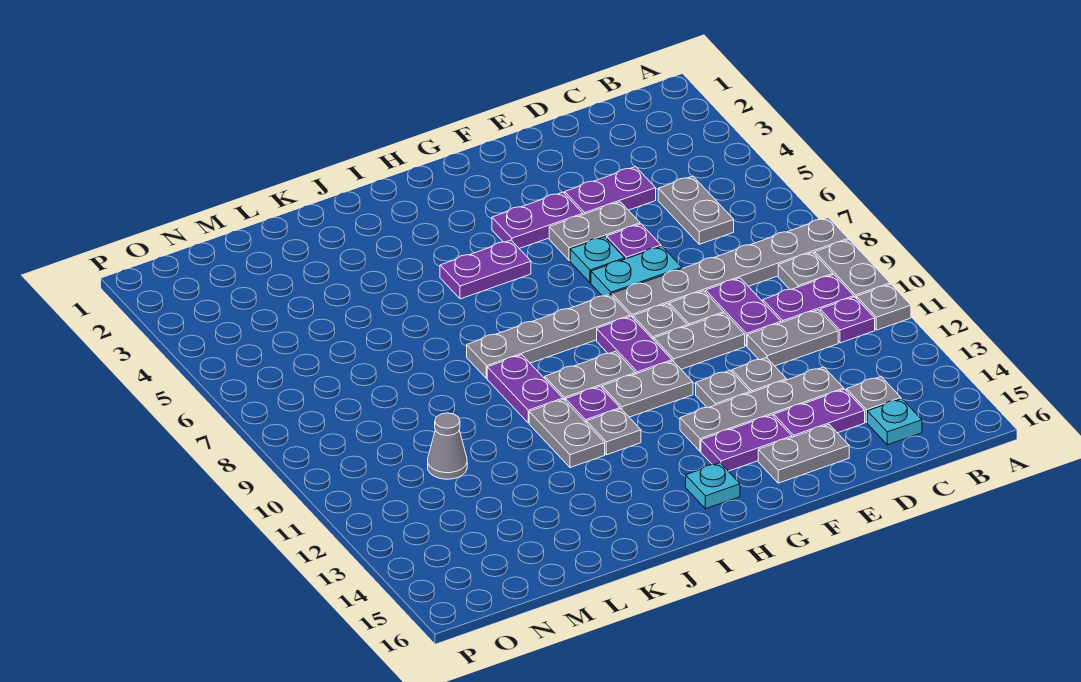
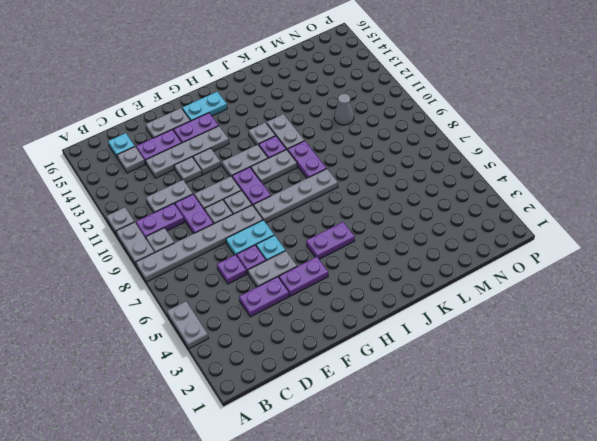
purple plate B11 level 1 -> purple plate D6 level 1
grey plate C5:C6 level 1 -> grey plate A4:A5 level 1
cyan plate H15 level 1 -> cyan plate G15:H15 level 1

